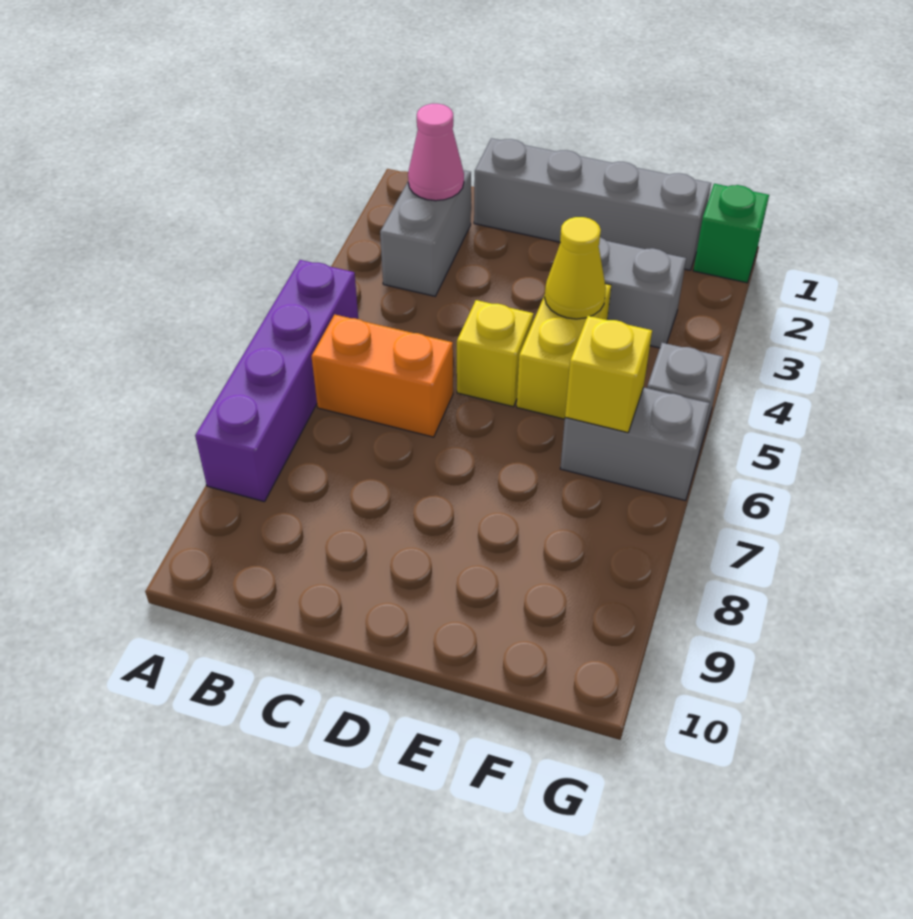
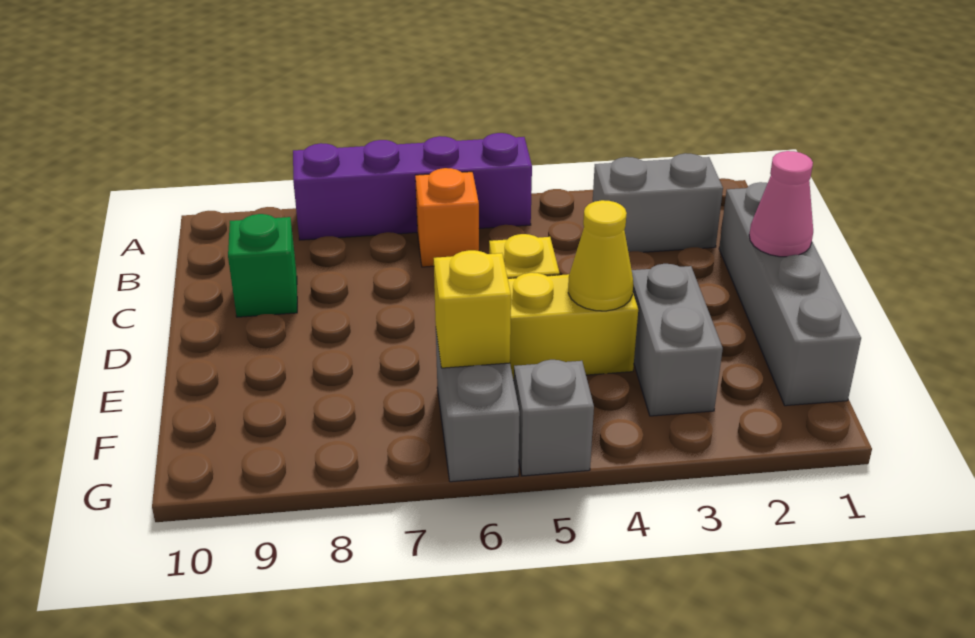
pink cone B2 level 2 -> pink cone D1 level 2
orange brick B6:C6 level 1 -> orange brick B6 level 1
green brick G1 level 1 -> green brick C9 level 1

